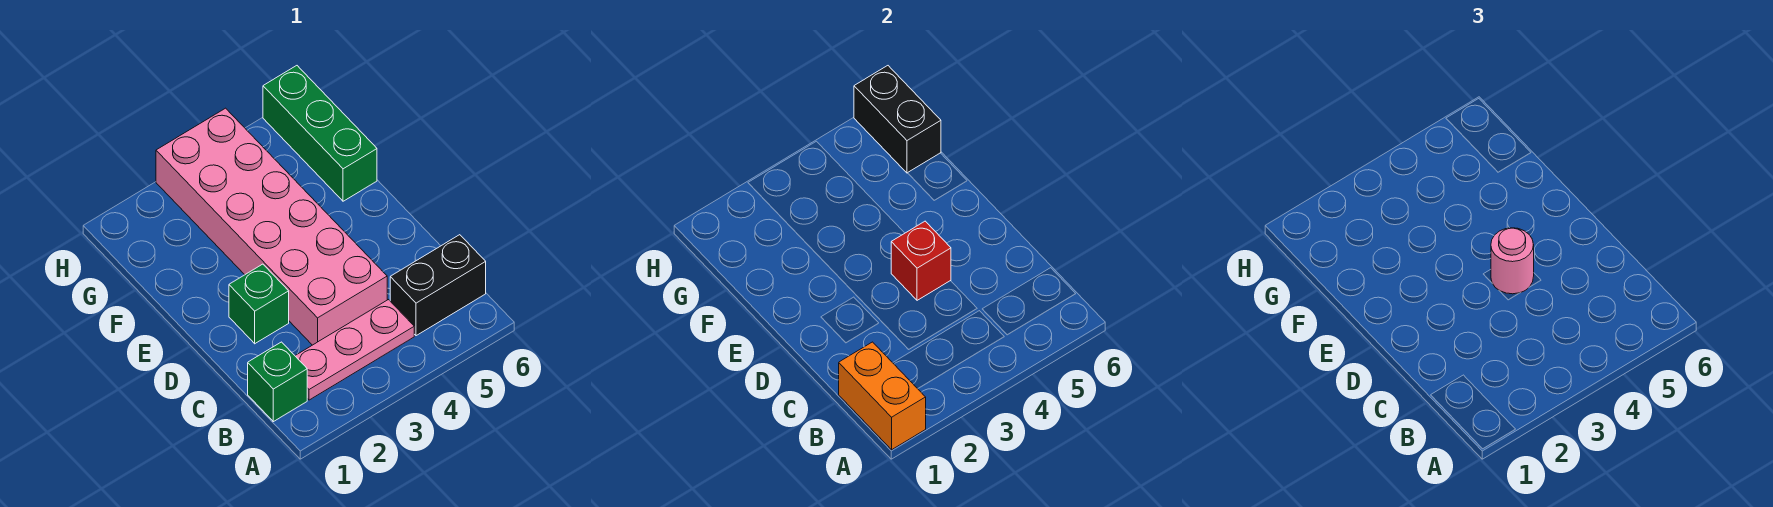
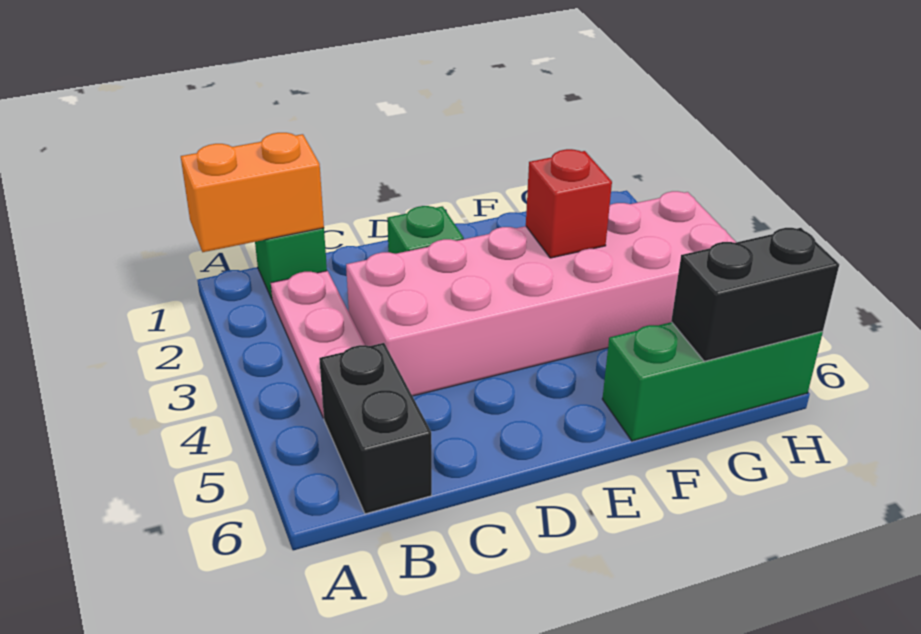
red brick D4 level 2 -> red brick F3 level 2
pink round brick D4 level 3 -> none

